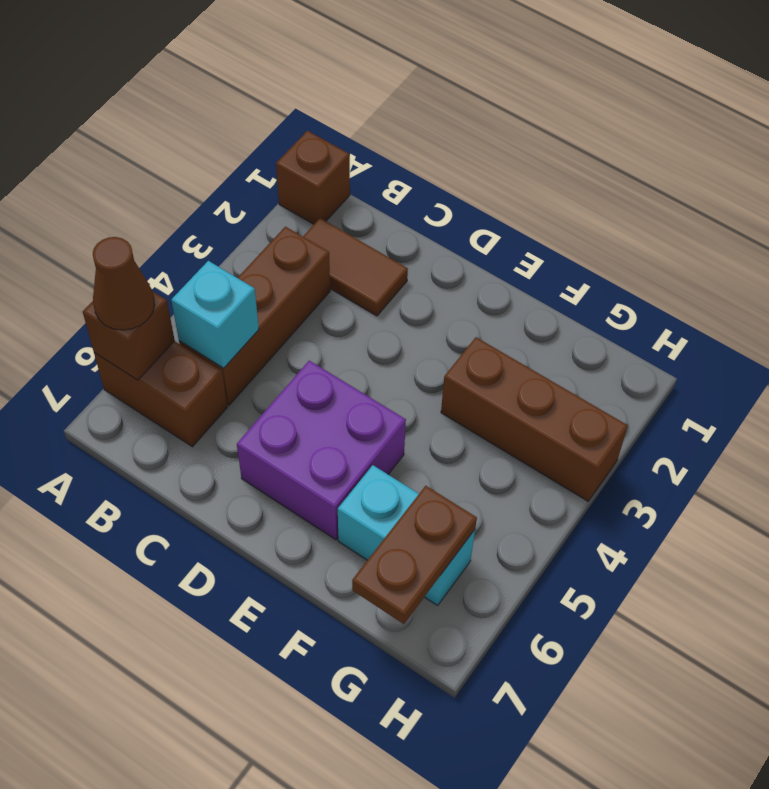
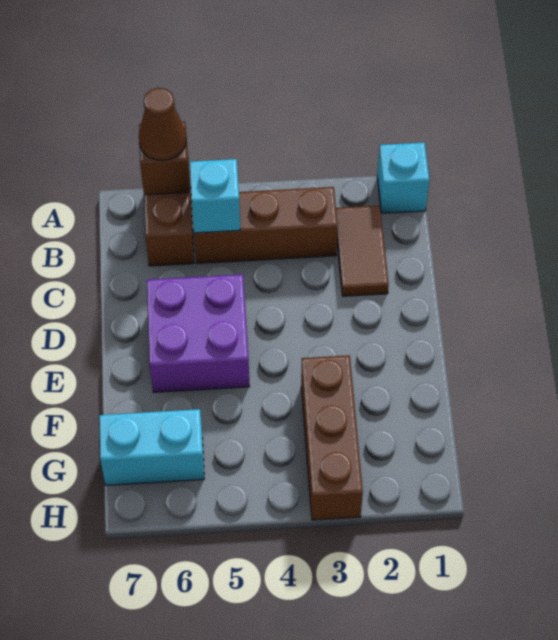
brown brick A1 level 1 -> cyan brick A1 level 1
cyan brick F6:G6 level 1 -> cyan brick G6:G7 level 1
brown plate G6:G7 level 2 -> none

